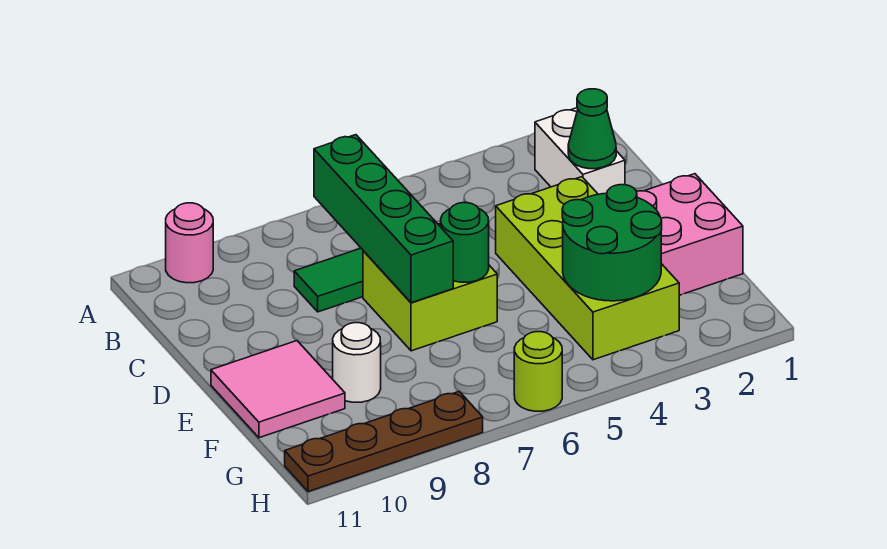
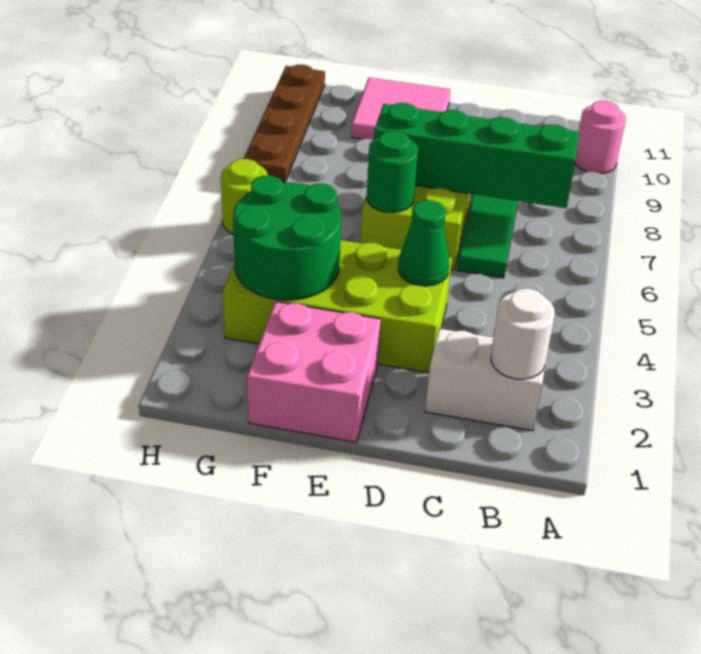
green cone C2 level 2 -> green cone D4 level 2
white round brick F9 level 1 -> white round brick B2 level 2

